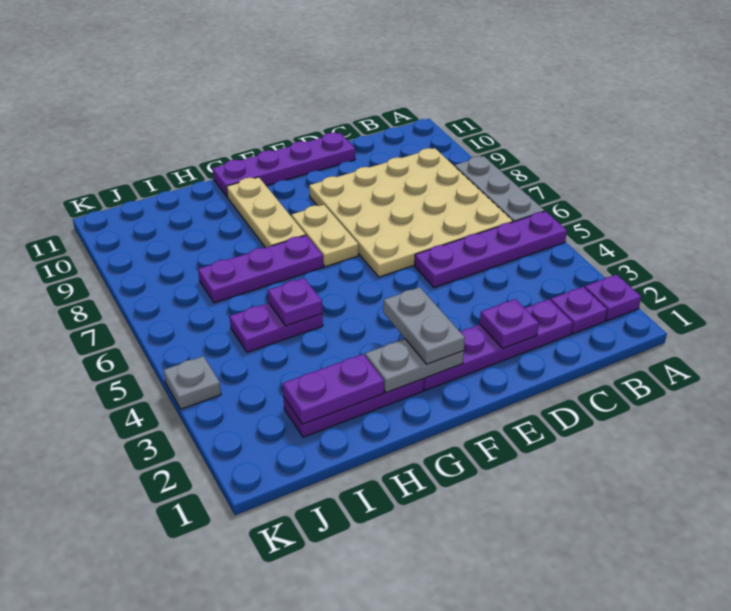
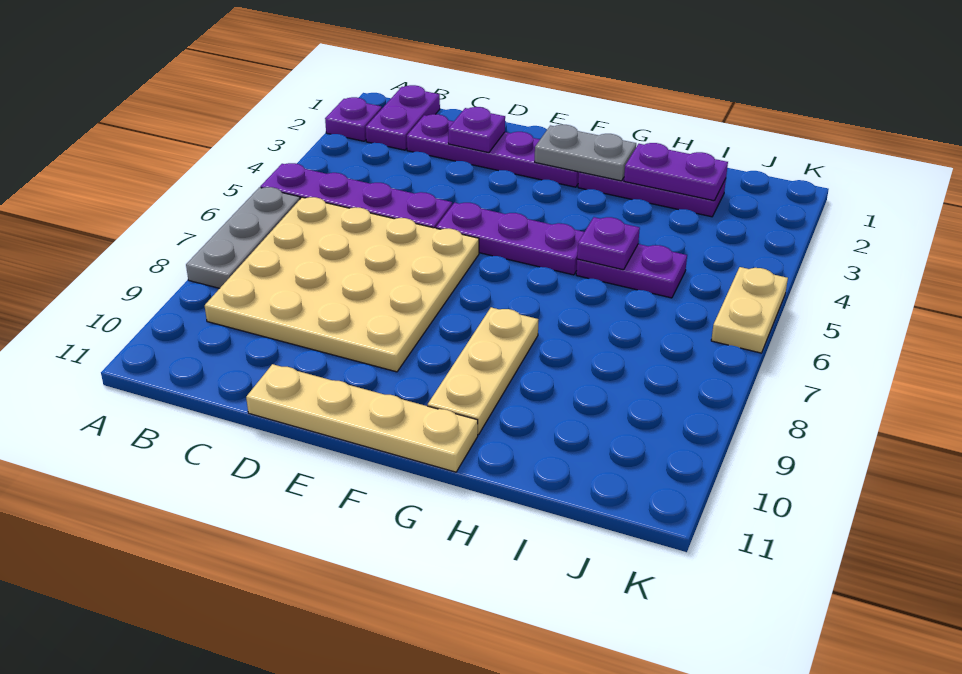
purple plate B2 level 1 -> purple plate B1:B2 level 1
purple plate D11:G11 level 1 -> tan plate D11:G11 level 1
grey plate F2:F3 level 3 -> none
tan plate F7:F8 level 1 -> tan plate K5:K6 level 1
purple plate G7:I7 level 1 -> purple plate E5:G5 level 1
grey plate K4 level 1 -> none

